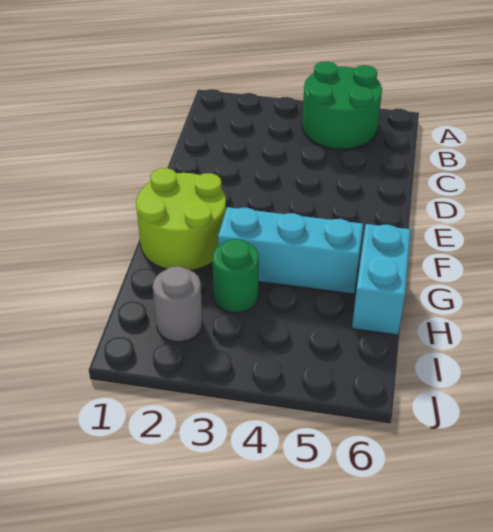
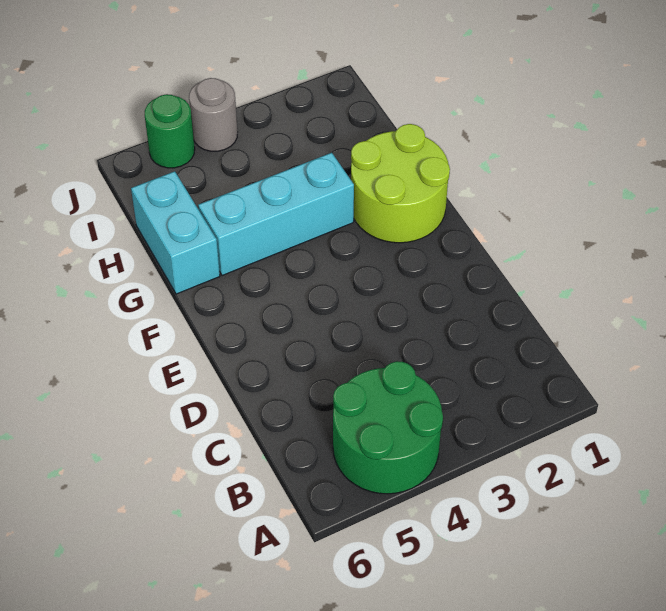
green round brick H3 level 1 -> green round brick J5 level 1
grey round brick I2 level 1 -> grey round brick J4 level 1

